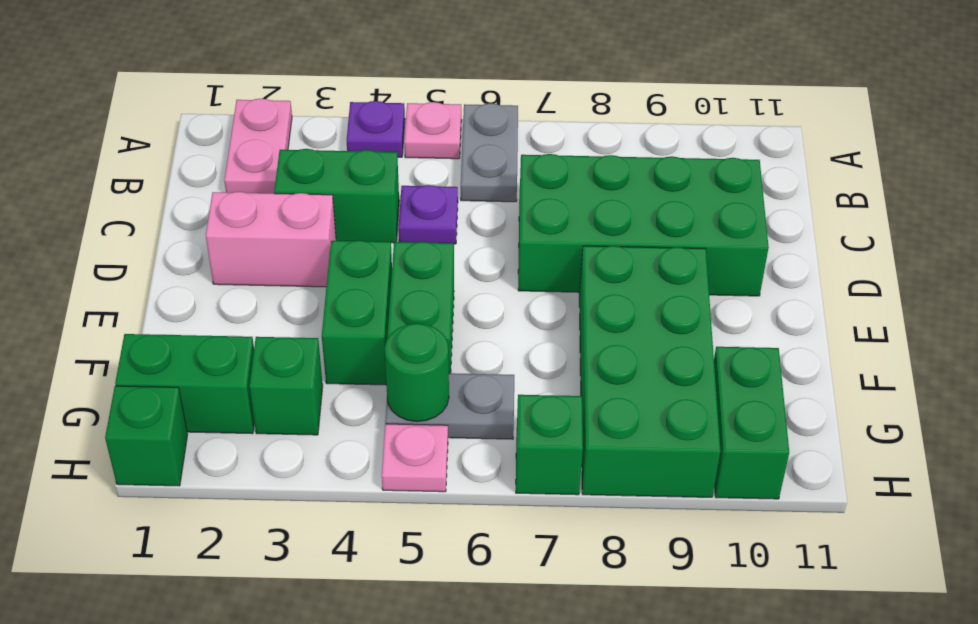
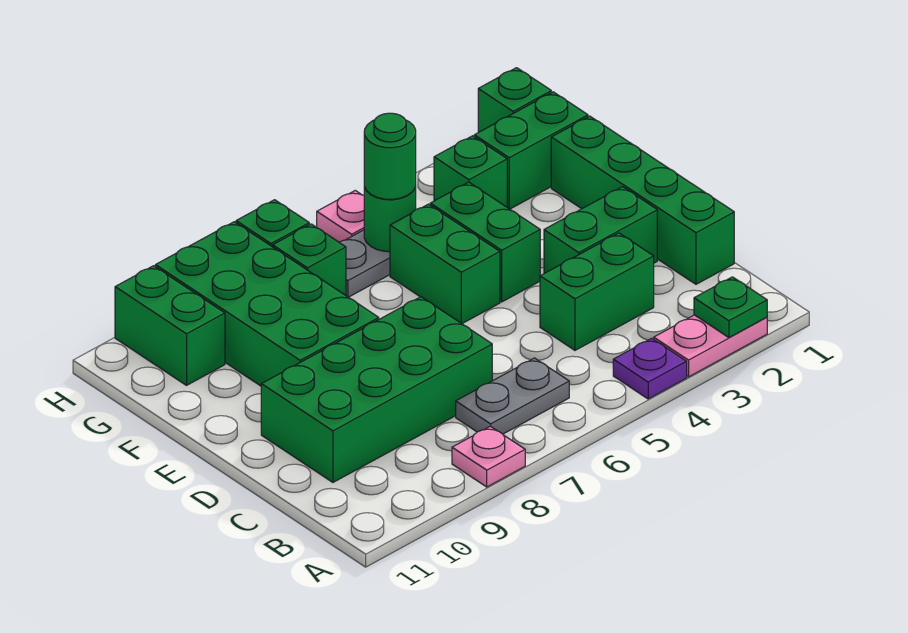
pink plate A2:B2 level 1 -> pink plate A2:A3 level 1
none -> green plate A2 level 2
pink plate A5 level 1 -> pink plate A8 level 1
grey plate A6:B6 level 1 -> grey plate B6:B7 level 1
none -> green brick C1:F1 level 1
purple plate C5 level 1 -> none
pink brick D2:D3 level 1 -> green brick D2:D3 level 1
none -> green round brick G5 level 3
none -> green brick G7 level 1

